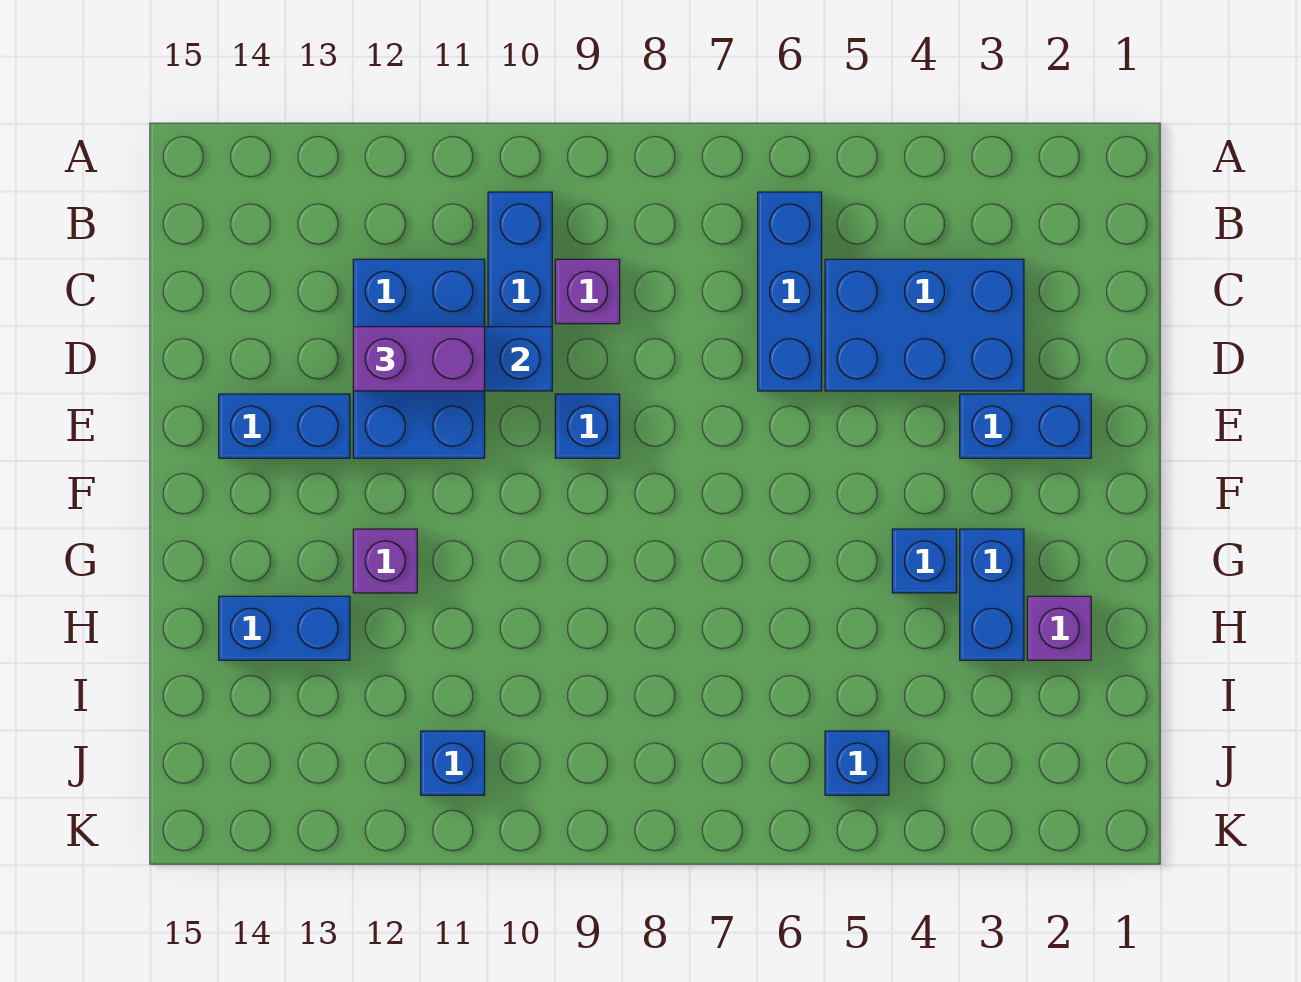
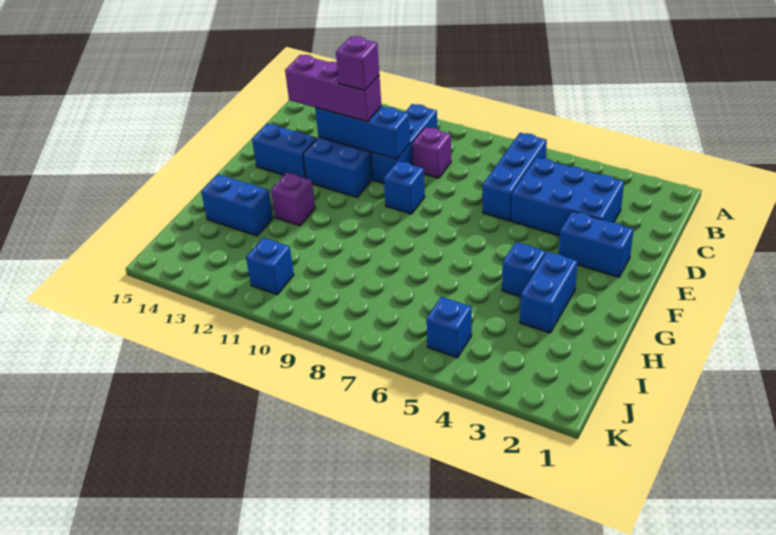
purple brick D11:D12 level 3 -> purple brick D11:D13 level 3
purple brick H2 level 1 -> purple brick D11 level 4

